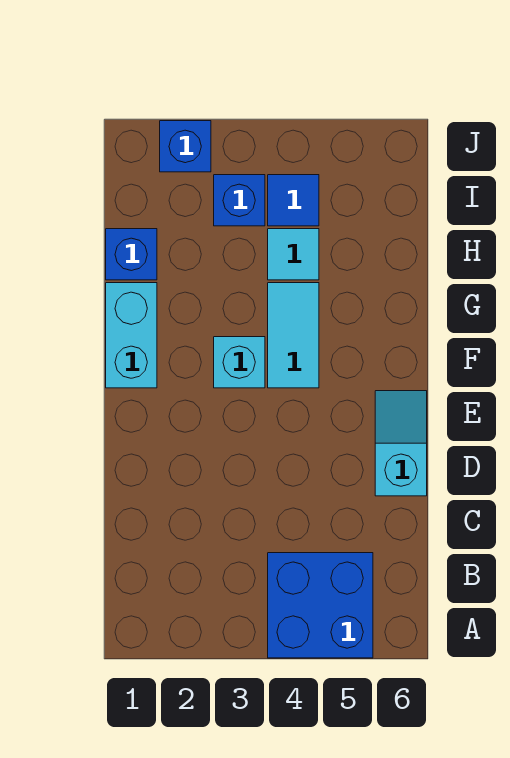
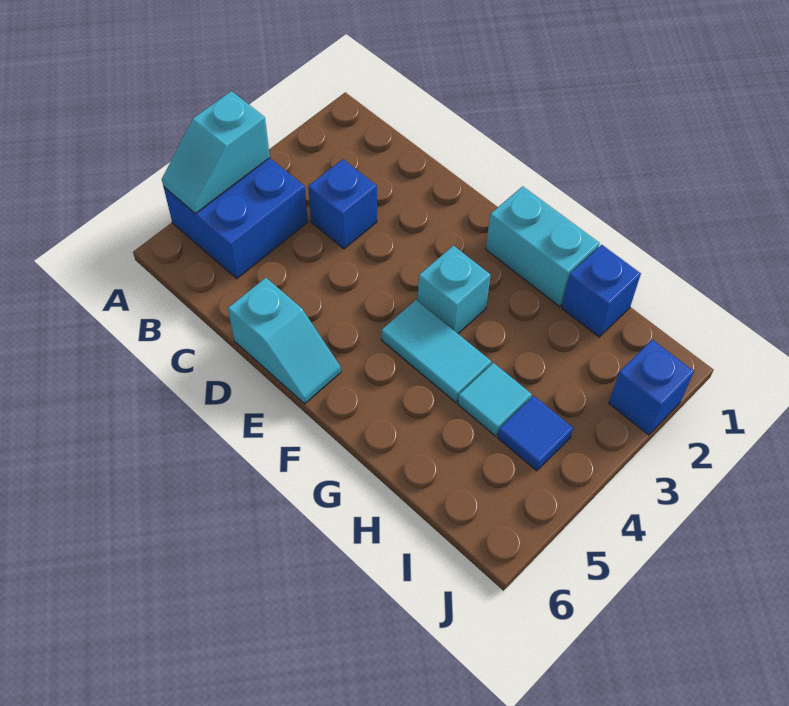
none -> cyan slope A4:A5 level 2 top 4
blue brick I3 level 1 -> blue brick C3 level 1

